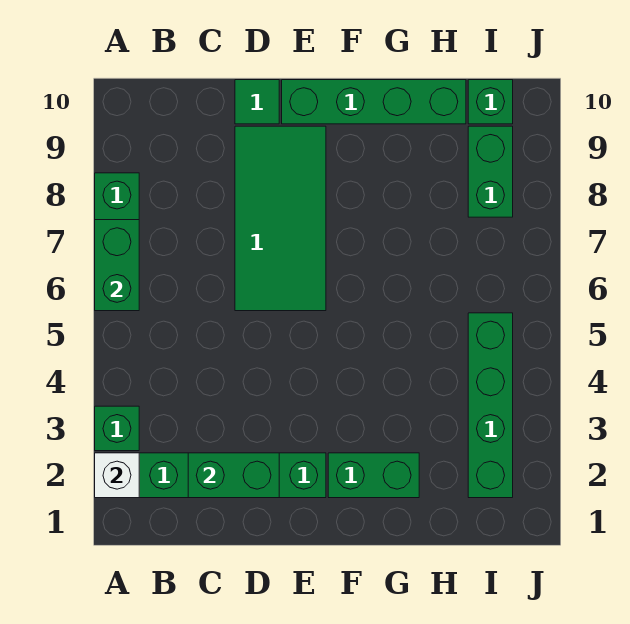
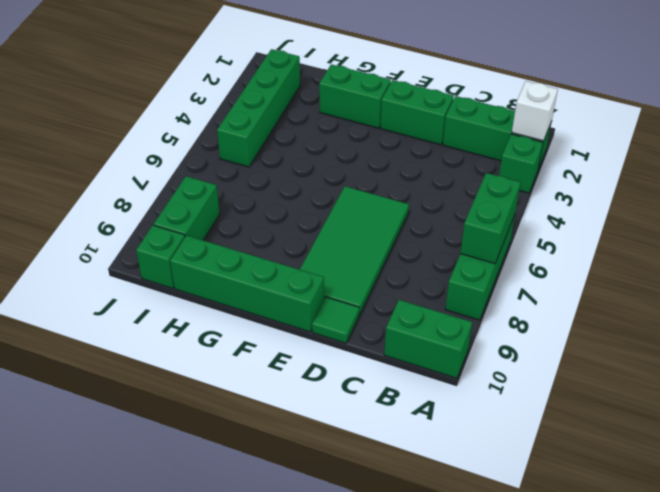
green brick C2:D2 level 2 -> green brick A10:B10 level 1

